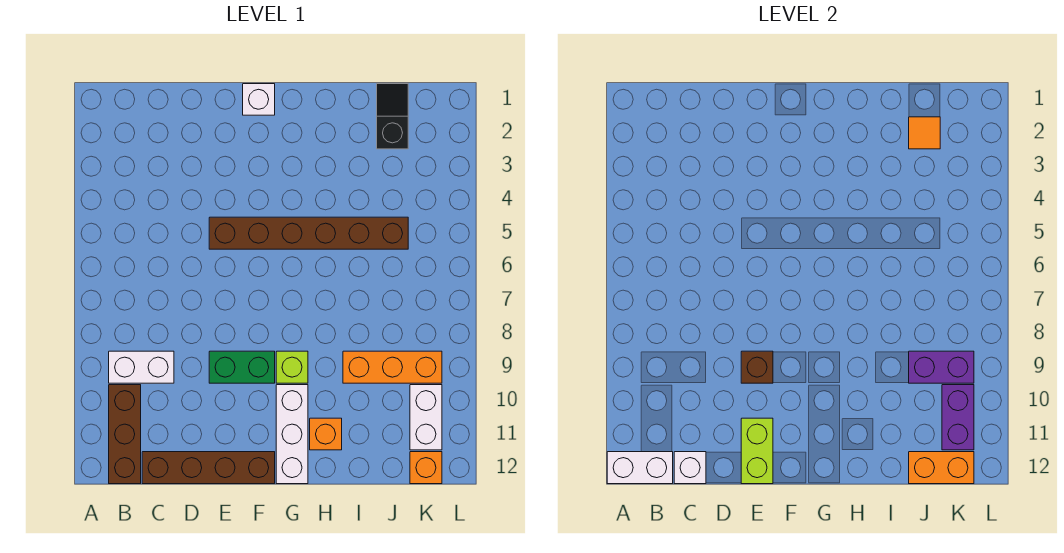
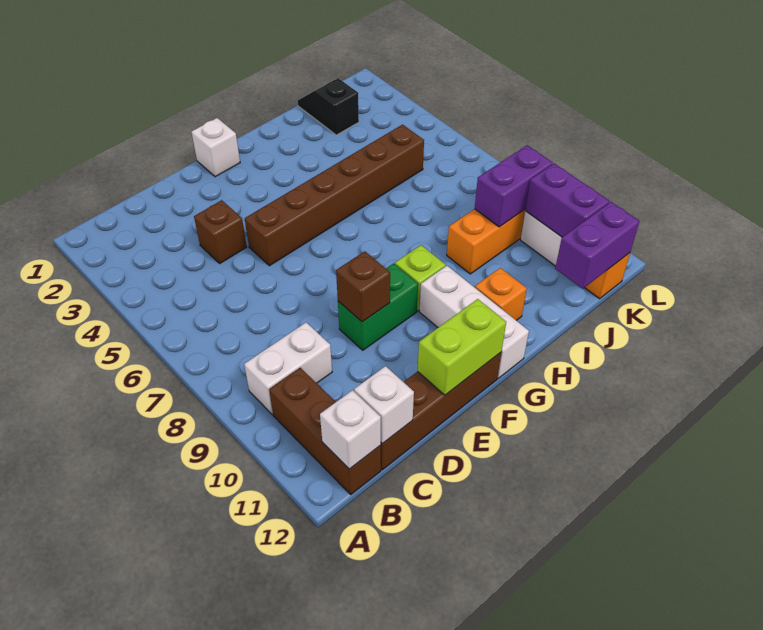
white brick A12:B12 level 2 -> white brick B12 level 2
none -> brown brick D4 level 1
lime brick E11:E12 level 2 -> lime brick E12:F12 level 2
orange tile J2 level 2 -> none
orange brick J12:K12 level 2 -> purple brick J12:K12 level 2

